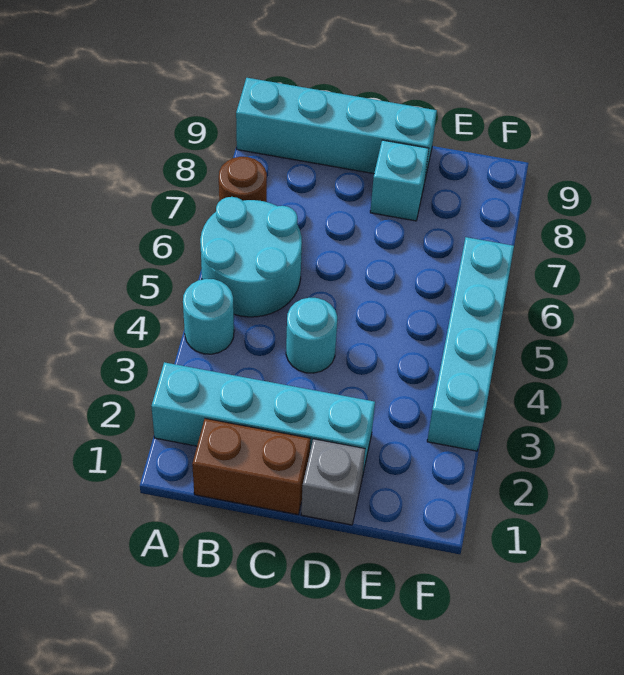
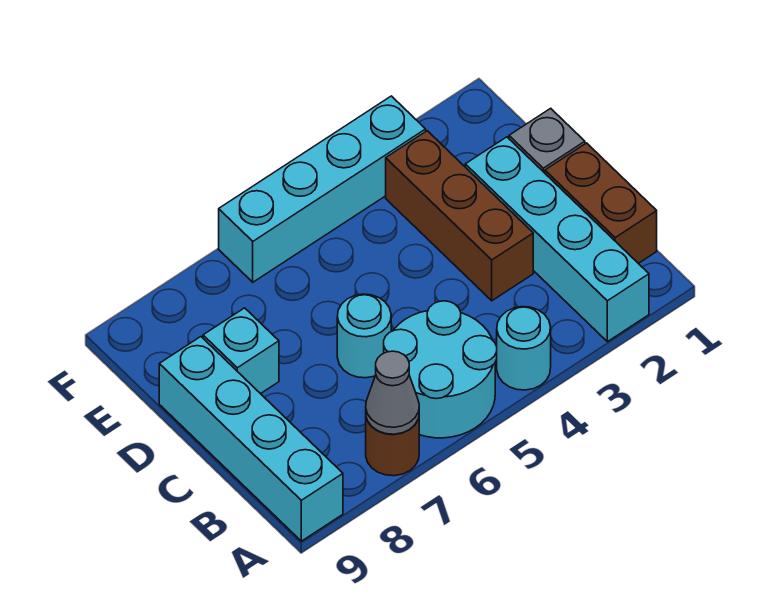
none -> grey cone A7 level 2
none -> brown brick C3:E3 level 1
cyan round brick C4 level 1 -> cyan round brick C6 level 1

